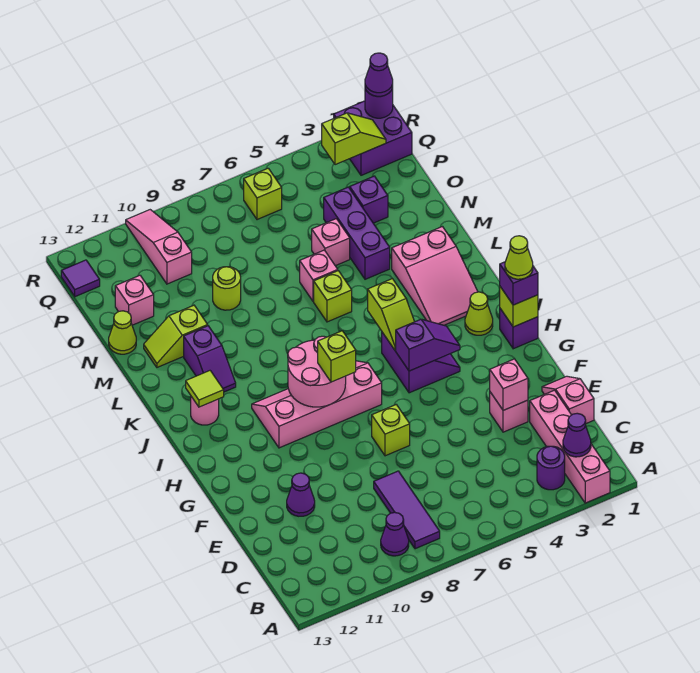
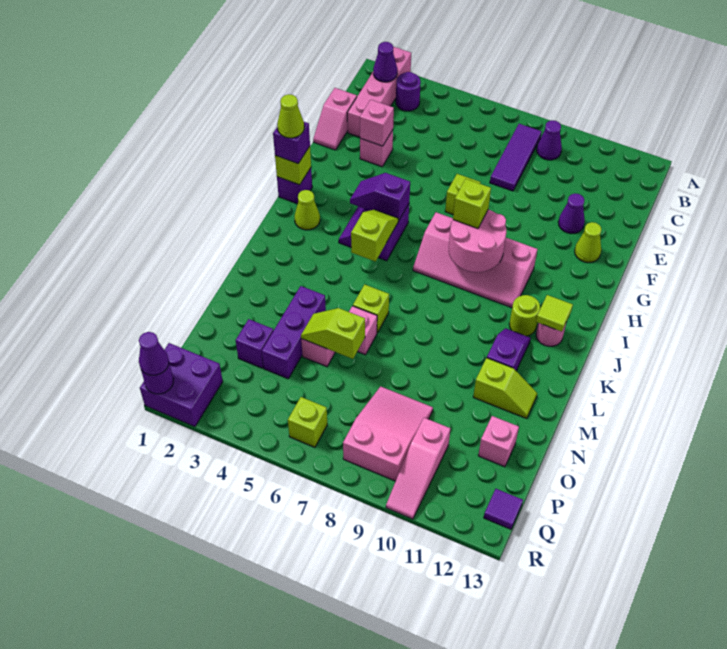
pink slope J2:L3 level 1 top L -> pink slope O8:Q9 level 1 top Q
lime round brick N9 level 1 -> lime round brick J11 level 1
lime cone N13 level 1 -> lime cone F12 level 1
lime slope Q2:Q3 level 2 top 3 -> lime slope N5:N6 level 2 top 6

